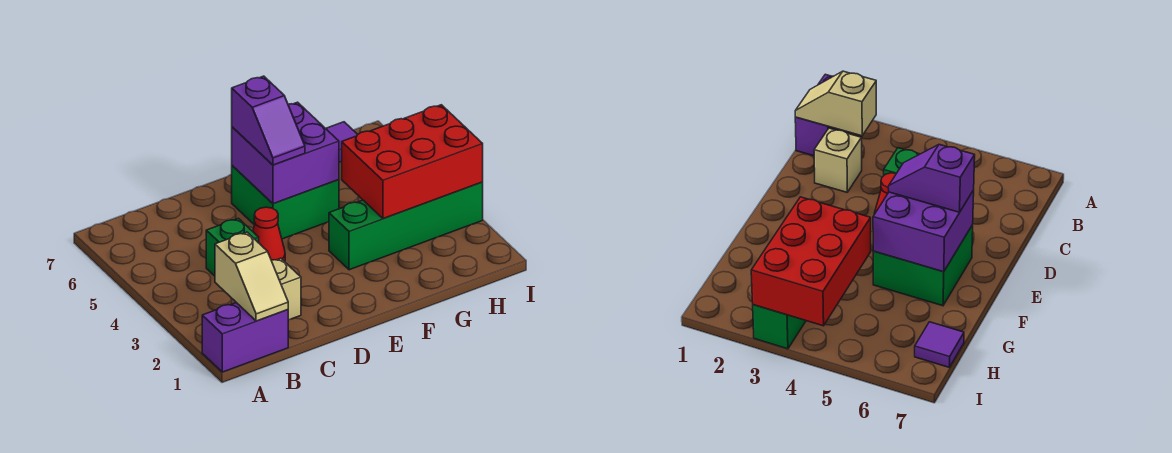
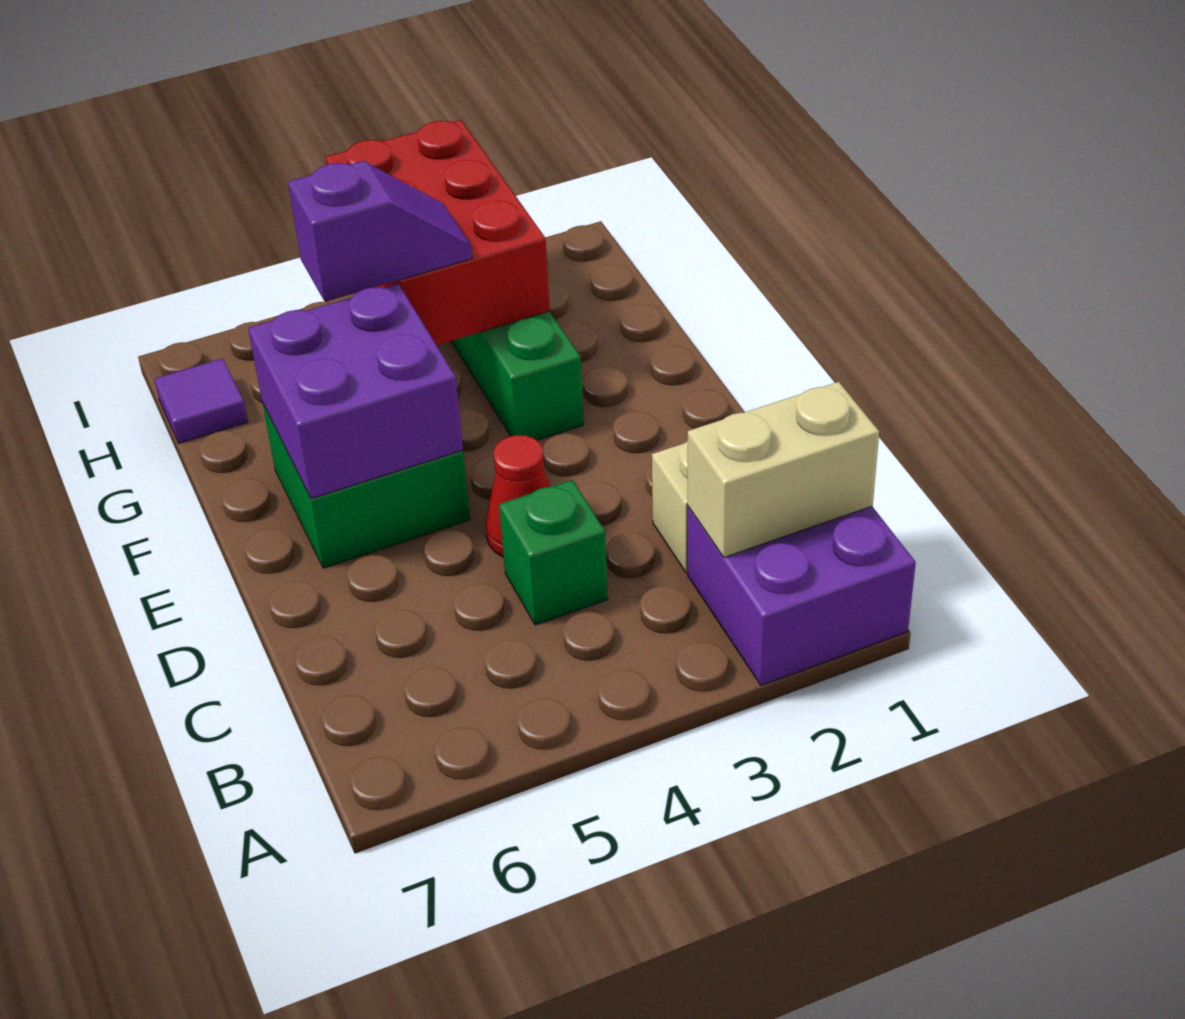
purple brick A1:B1 level 1 -> purple brick A1:B2 level 1
tan slope B1:B2 level 2 top 2 -> tan brick B1:B2 level 2
purple slope E5:E6 level 3 top 6 -> purple slope G4:G5 level 3 top 5

